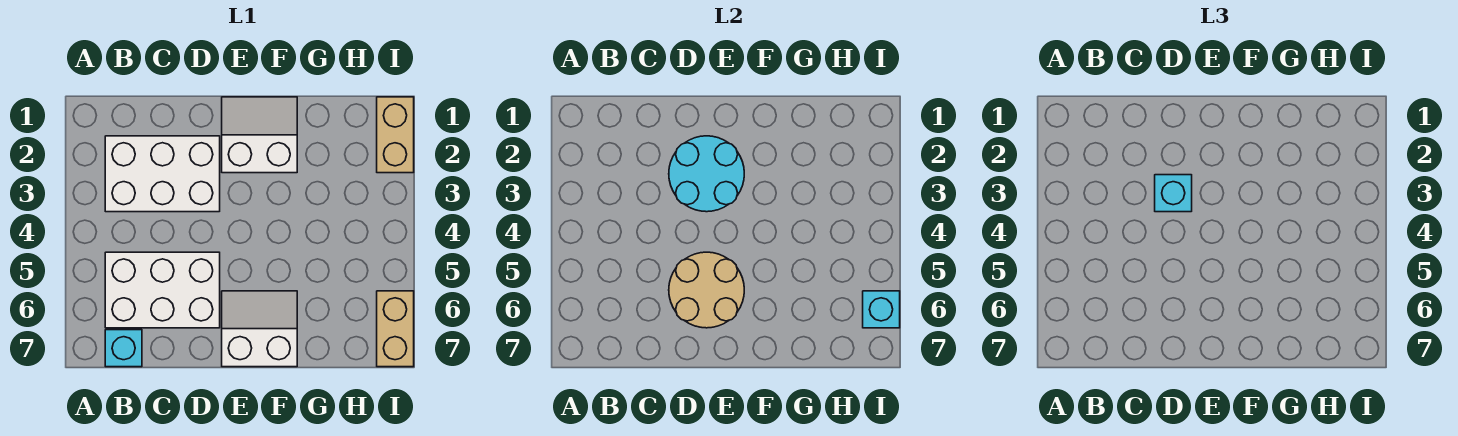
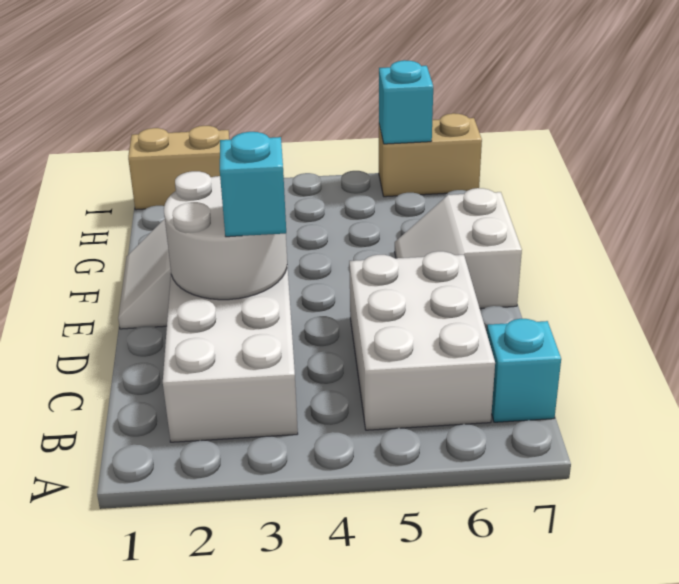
cyan round brick D2:E3 level 2 -> white round brick D2:E3 level 2
tan round brick D5:E6 level 2 -> none

